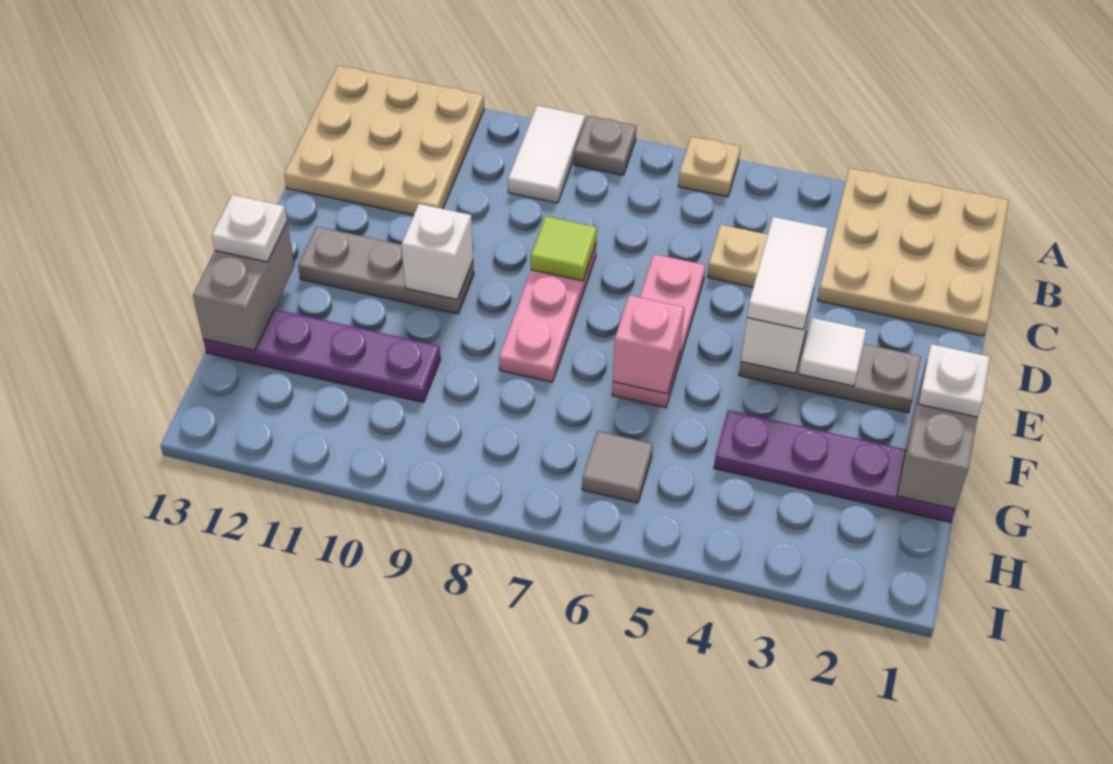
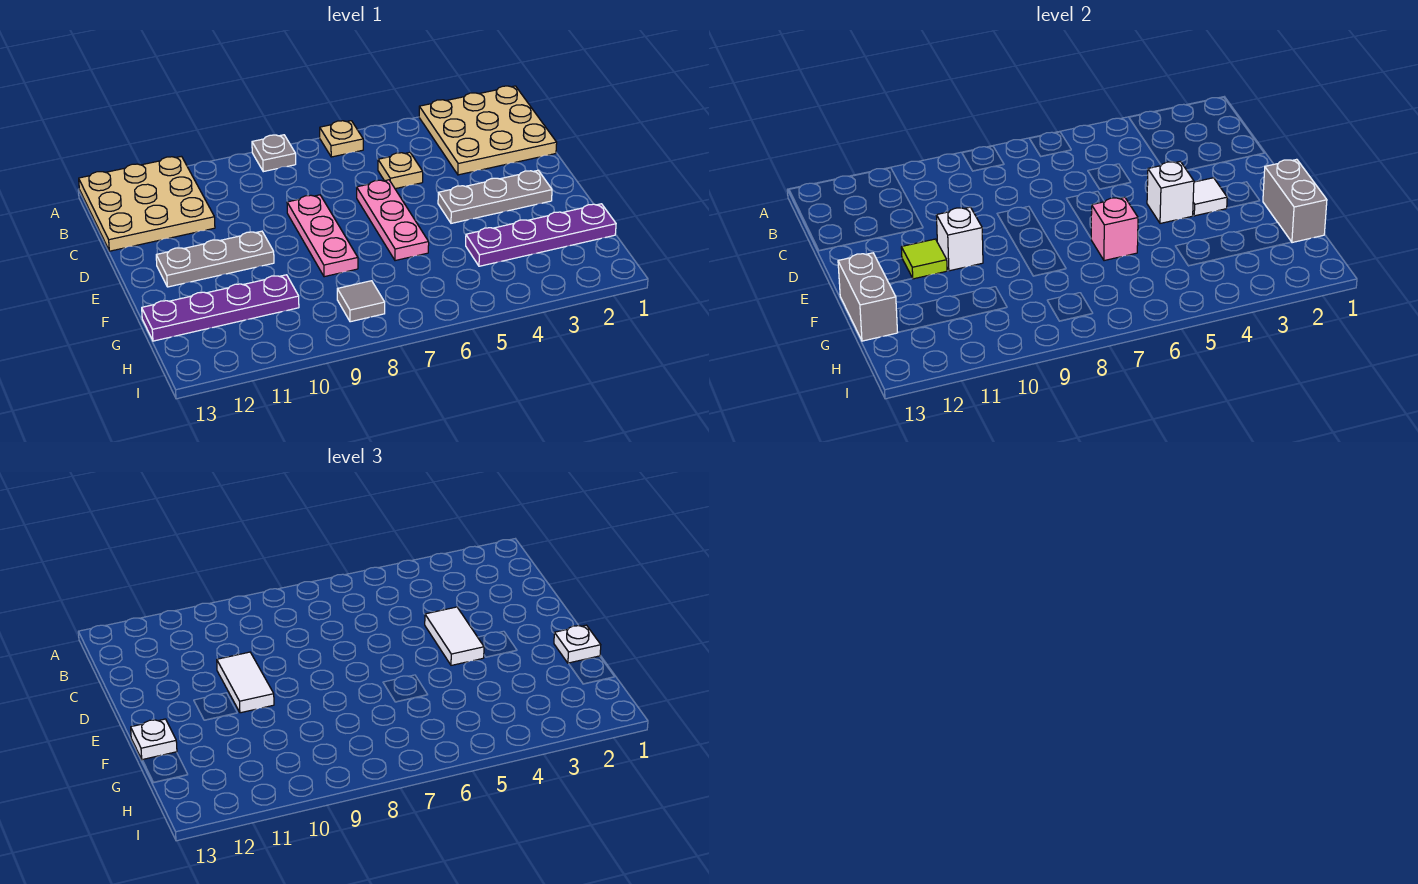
white tile A9:B9 level 1 -> white tile D10:E10 level 3
lime tile D8 level 2 -> lime tile E11 level 2
grey tile H6 level 1 -> grey tile H8 level 1

